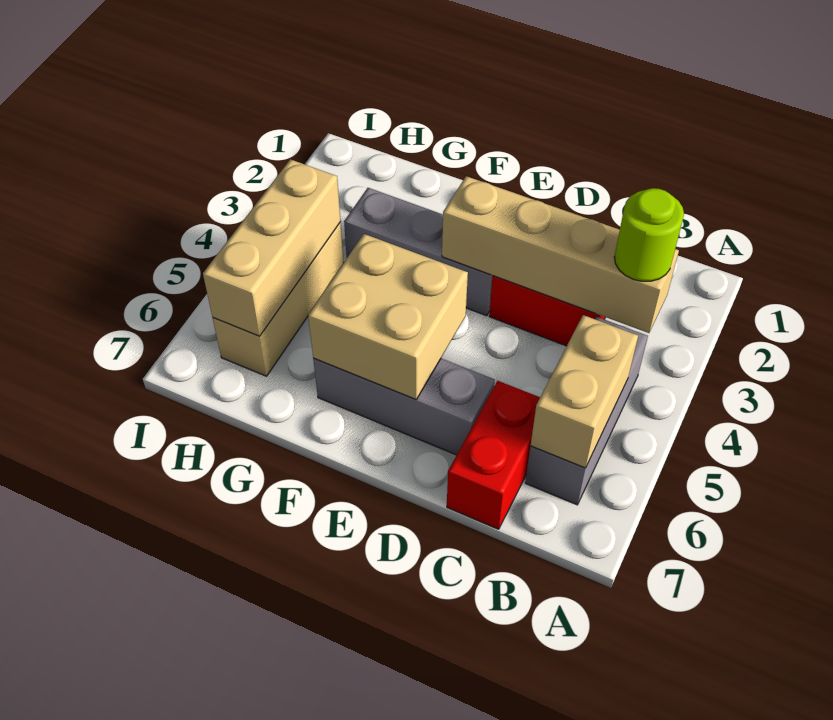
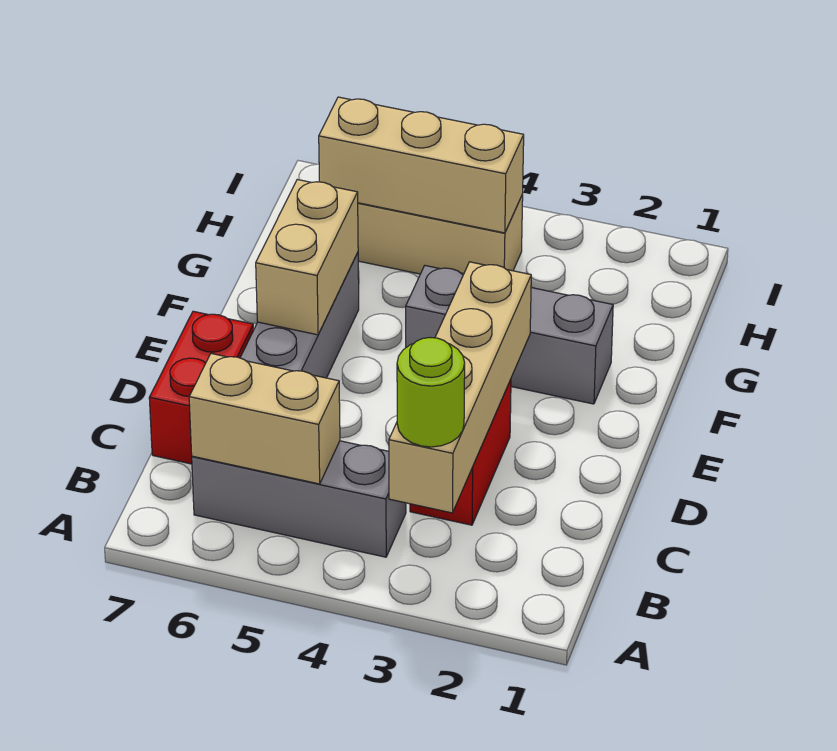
red brick C6:C7 level 1 -> red brick C7:D7 level 1
grey brick E3:G3 level 1 -> grey brick F2:F4 level 1
tan brick E5:F6 level 2 -> tan brick E6:F6 level 2

